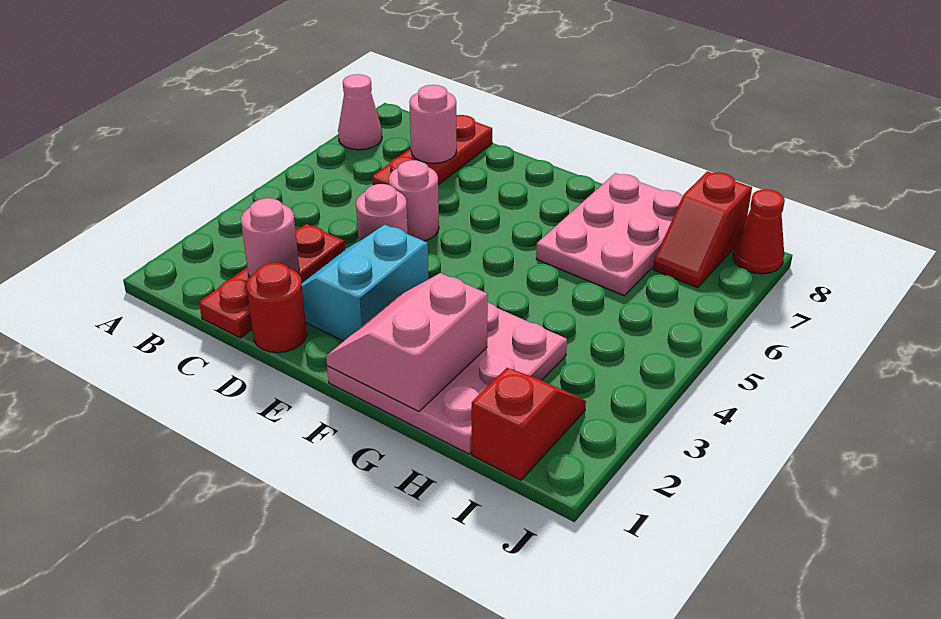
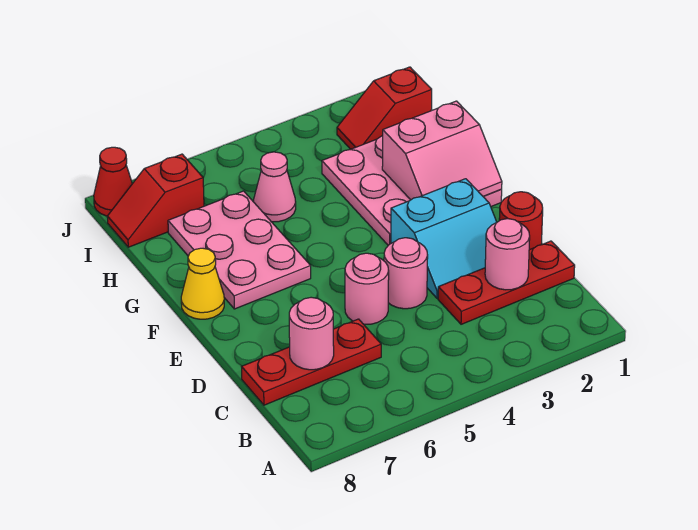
pink cone A7 level 1 -> pink cone H5 level 1
none -> yellow cone F8 level 1
pink plate G6:H8 level 1 -> pink plate F6:H7 level 1
red slope I7:I8 level 1 top 8 -> red slope I7:I8 level 1 top 7

